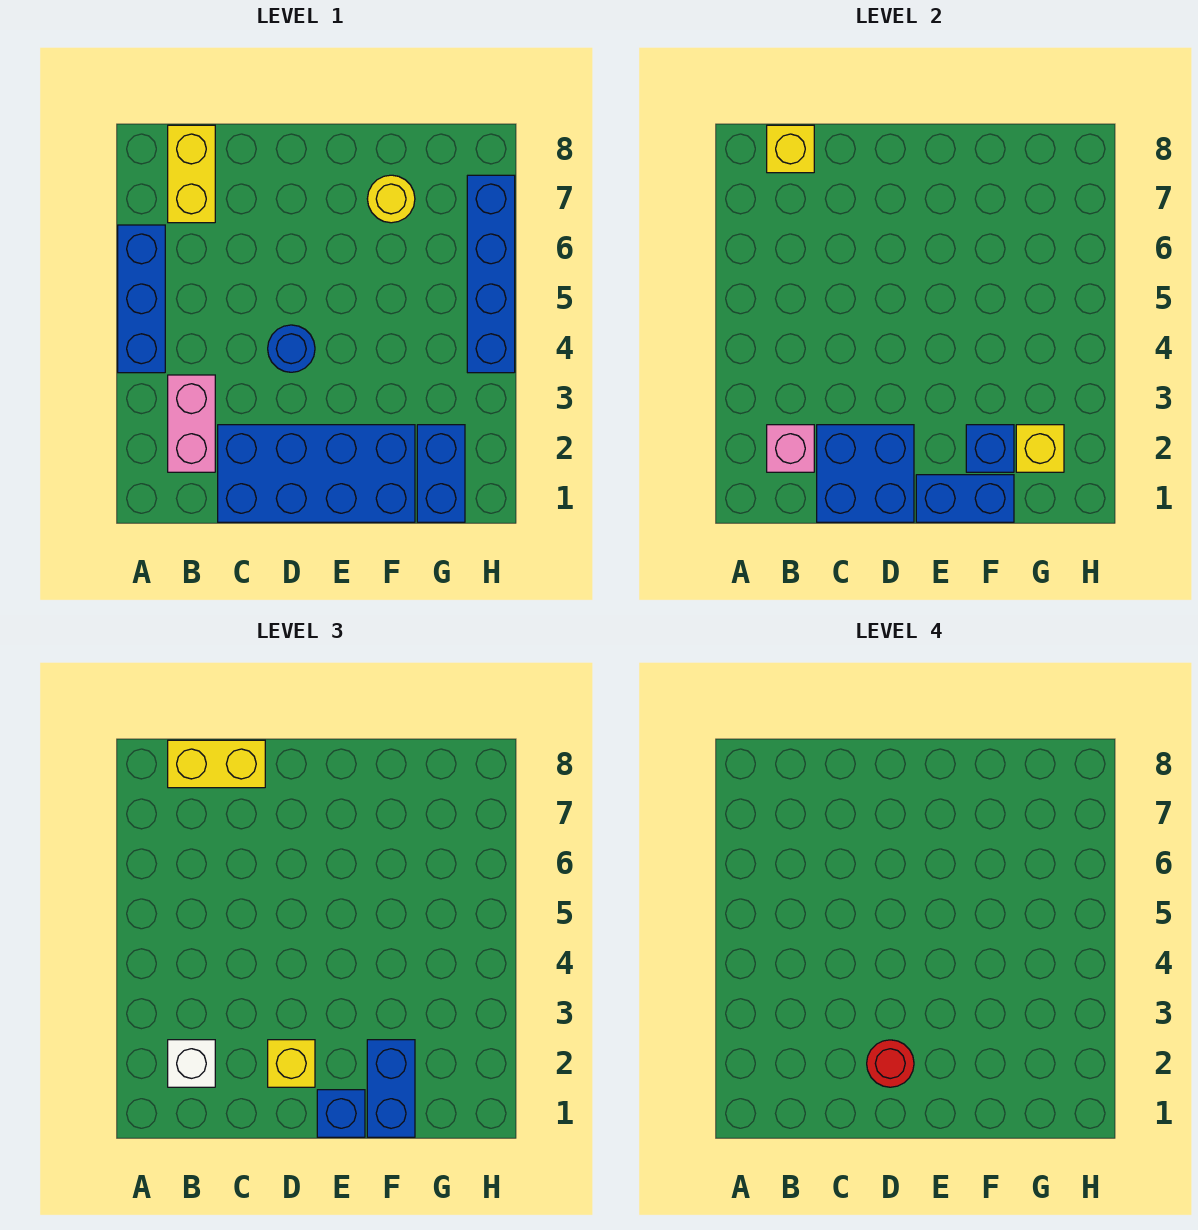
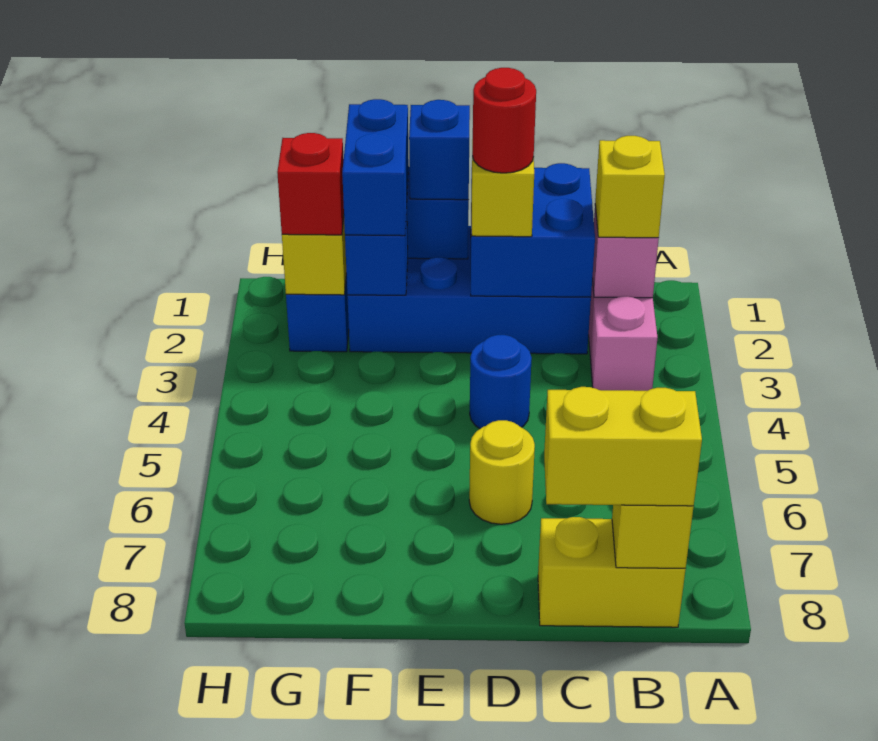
blue brick A4:A6 level 1 -> none
white brick B2 level 3 -> yellow brick B2 level 3
yellow brick B7:B8 level 1 -> yellow brick B8:C8 level 1
yellow round brick F7 level 1 -> yellow round brick D6 level 1
none -> red brick G2 level 3
blue brick H4:H7 level 1 -> none

